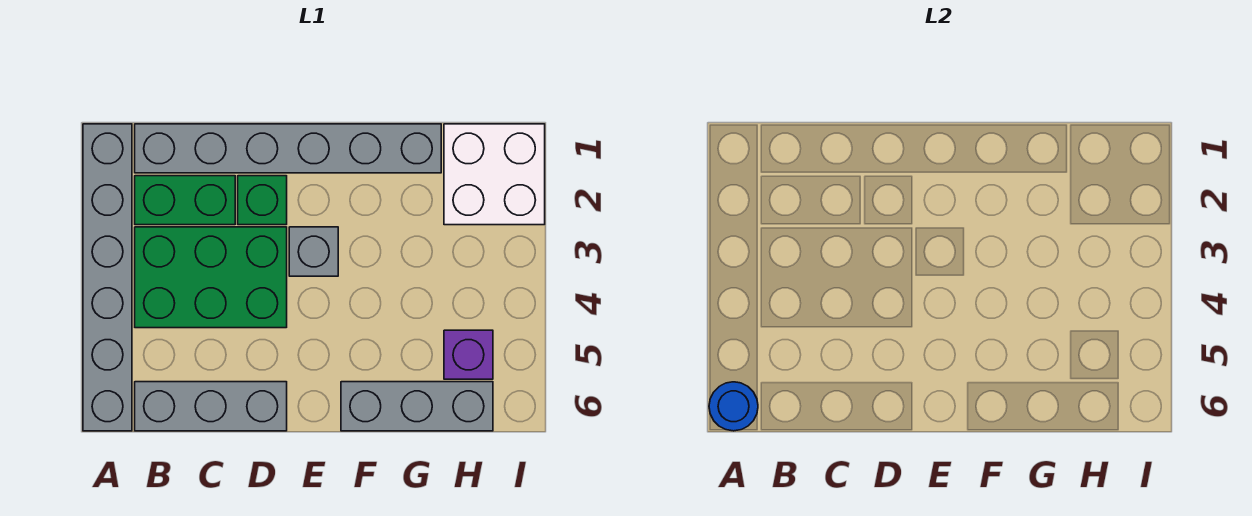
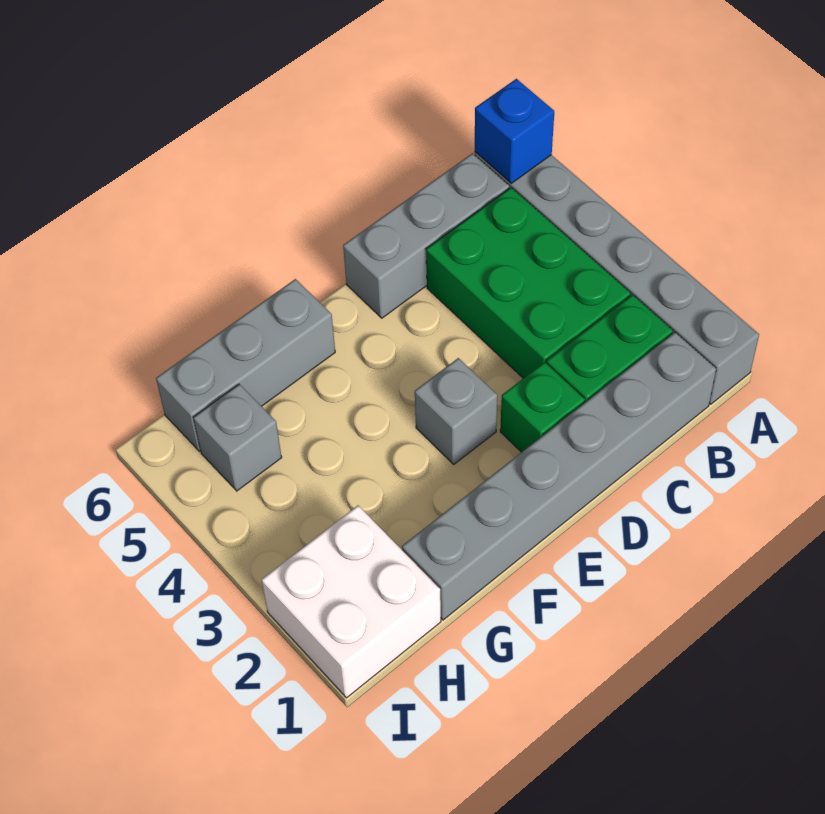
blue round brick A6 level 2 -> blue brick A6 level 2
green brick B3:D4 level 1 -> green brick B3:C5 level 1
purple brick H5 level 1 -> grey brick H5 level 1

